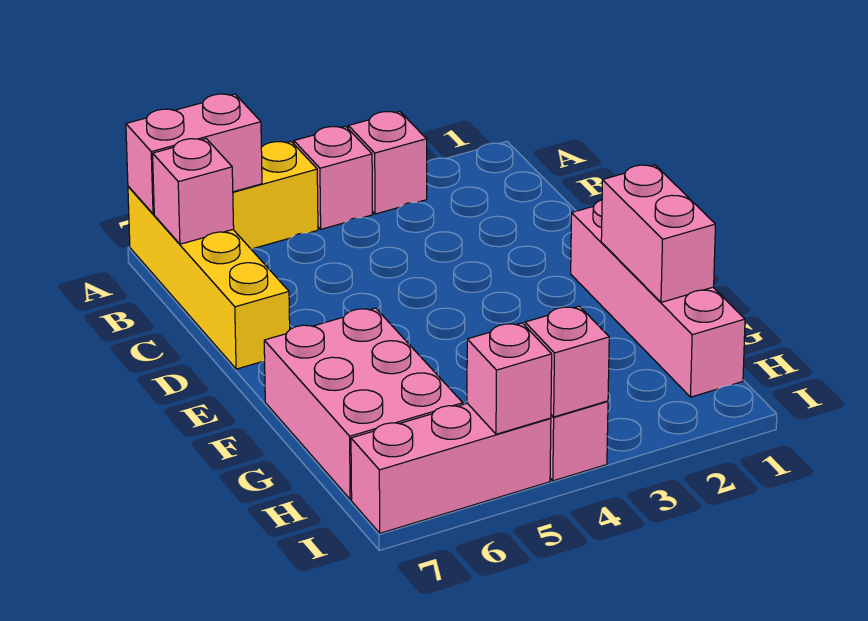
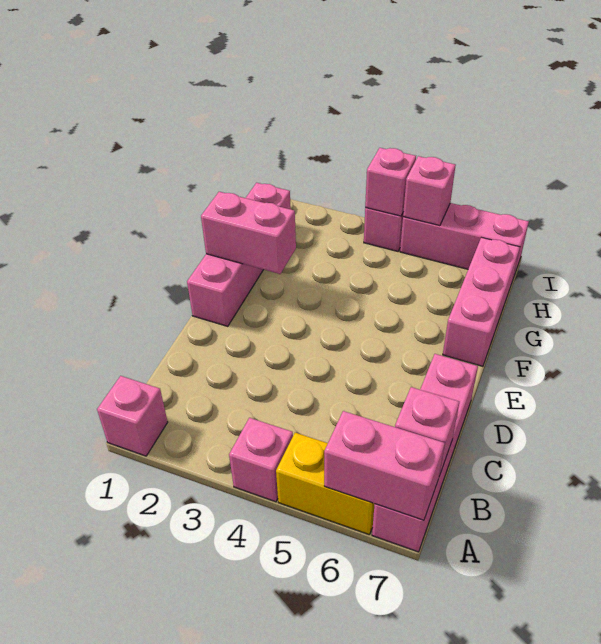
pink brick A3 level 1 -> pink brick A1 level 1
yellow brick A7:D7 level 1 -> pink brick A7:D7 level 1
pink brick F1:G1 level 2 -> pink brick F1:F2 level 2
pink brick F6:H7 level 1 -> pink brick F7:H7 level 1

